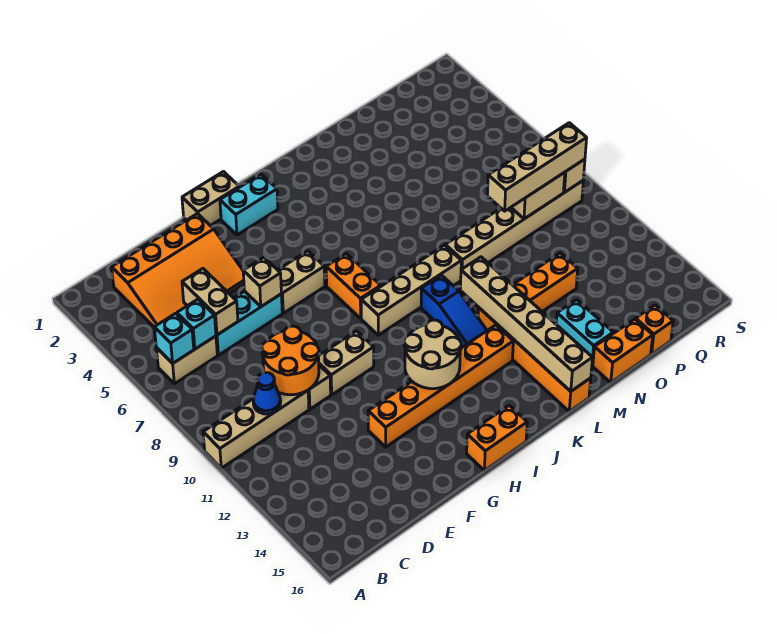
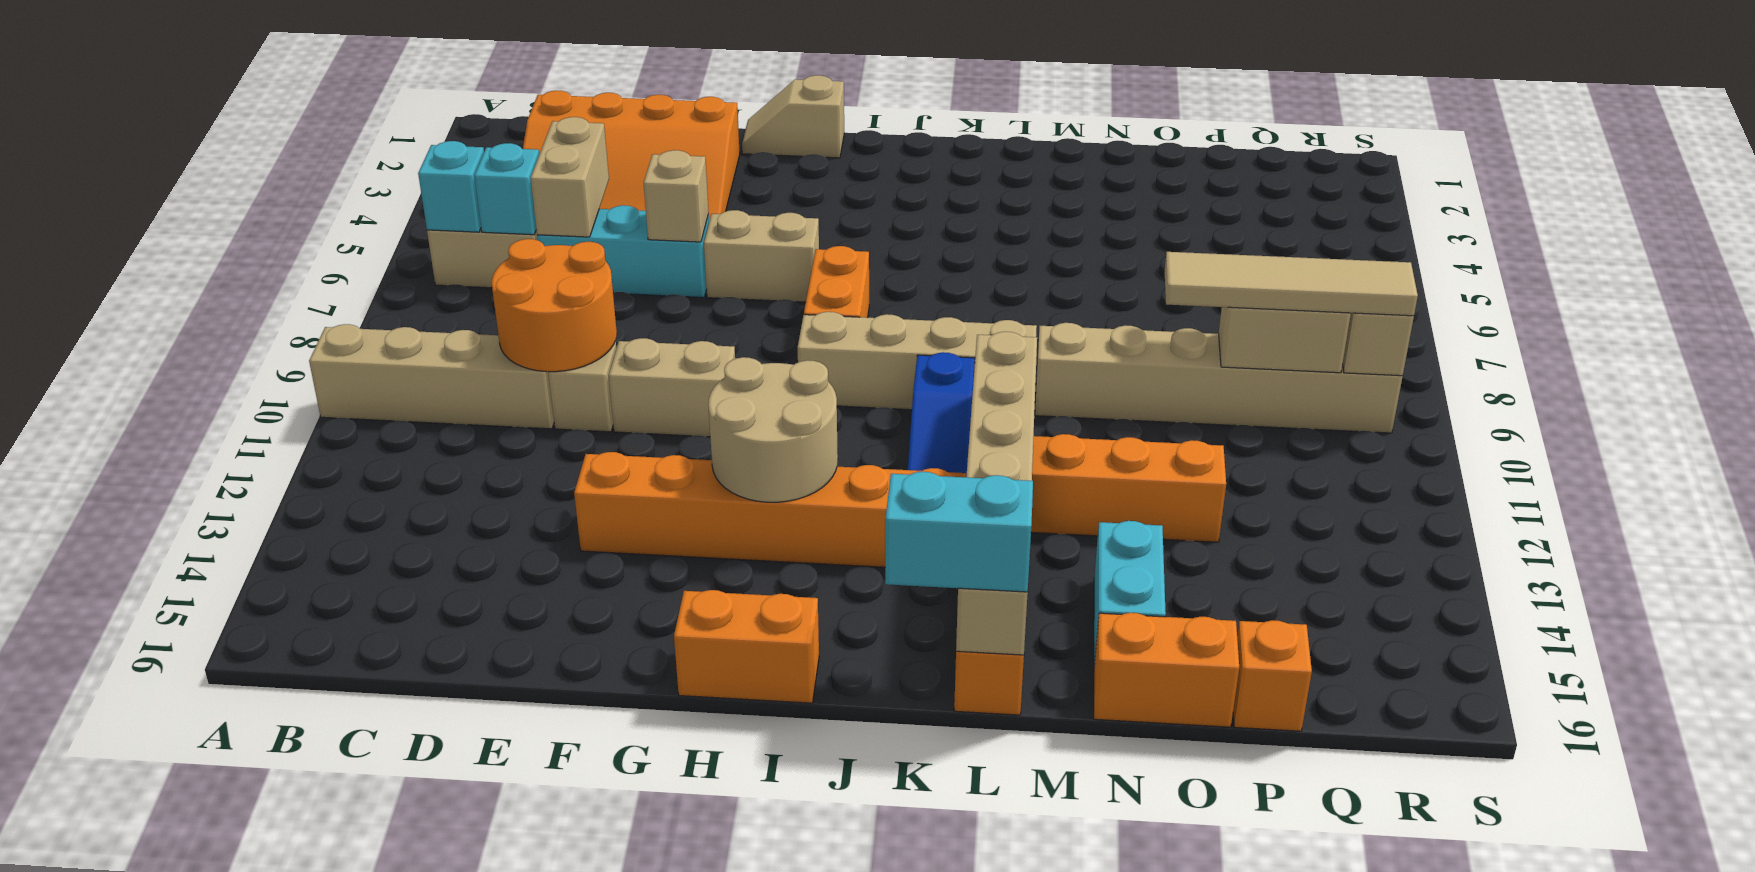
blue cone C10 level 2 -> none
tan brick G1:H1 level 1 -> tan slope G1:H1 level 1 top H
cyan brick H2:I2 level 1 -> cyan brick K16:L16 level 3
tan brick O9:R9 level 3 -> tan tile O9:R9 level 3

